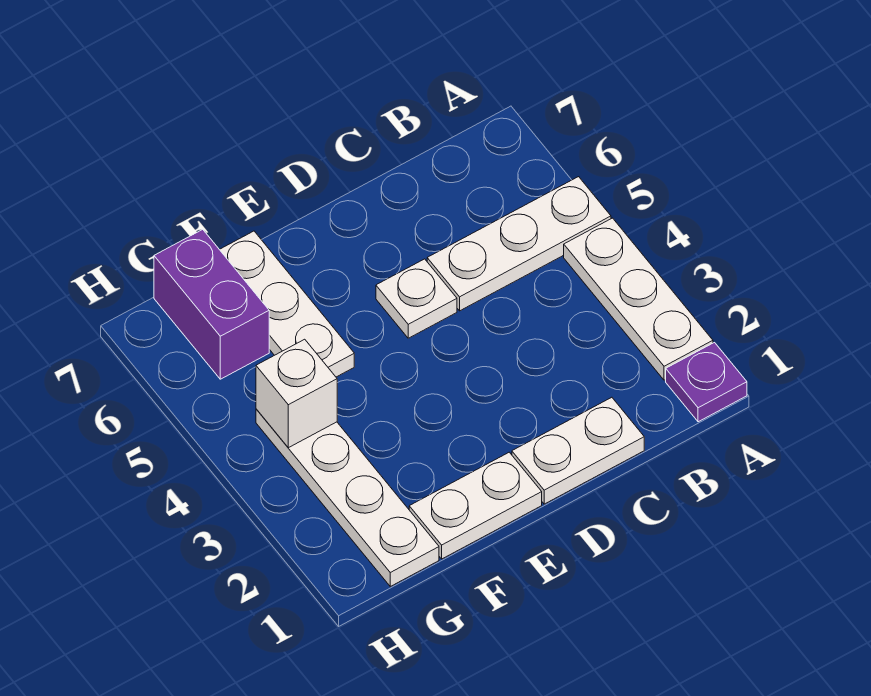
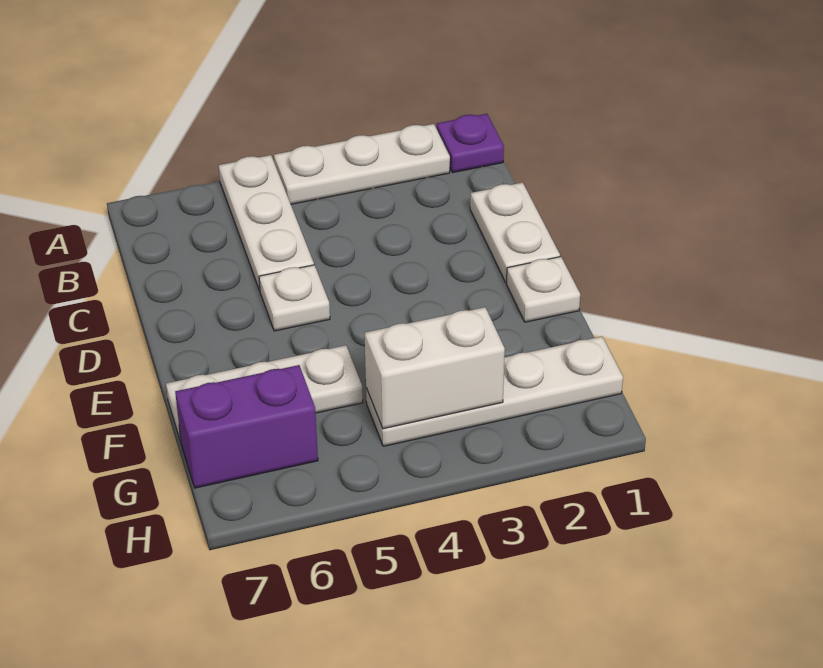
white plate E1:F1 level 1 -> white plate E1 level 1
white brick G4 level 2 -> white brick G3:G4 level 2

